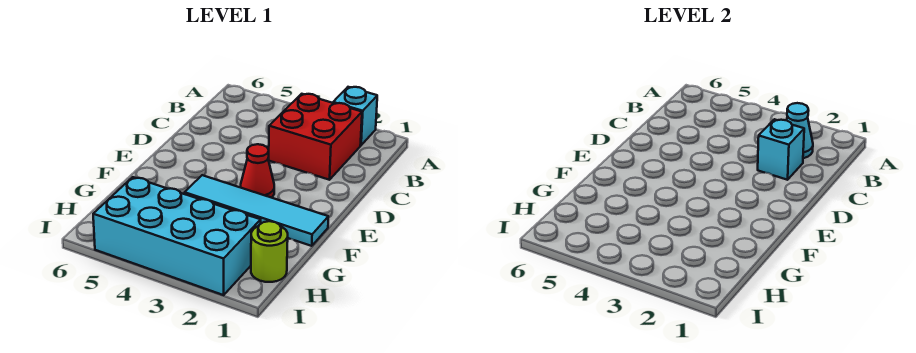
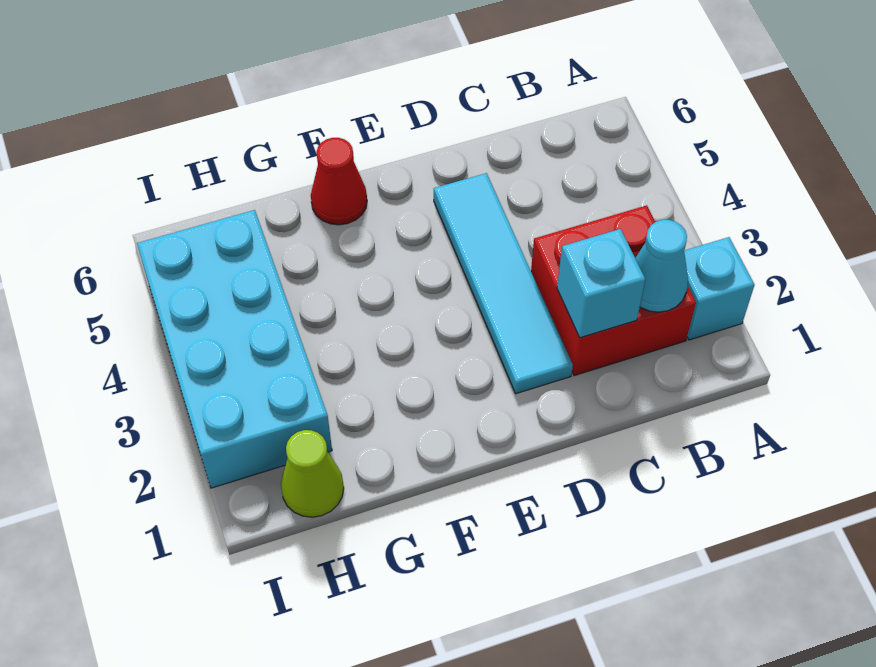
red cone E3 level 1 -> red cone F6 level 1
cyan tile F1:F4 level 1 -> cyan tile D2:D5 level 1
lime round brick H1 level 1 -> lime cone H1 level 1

